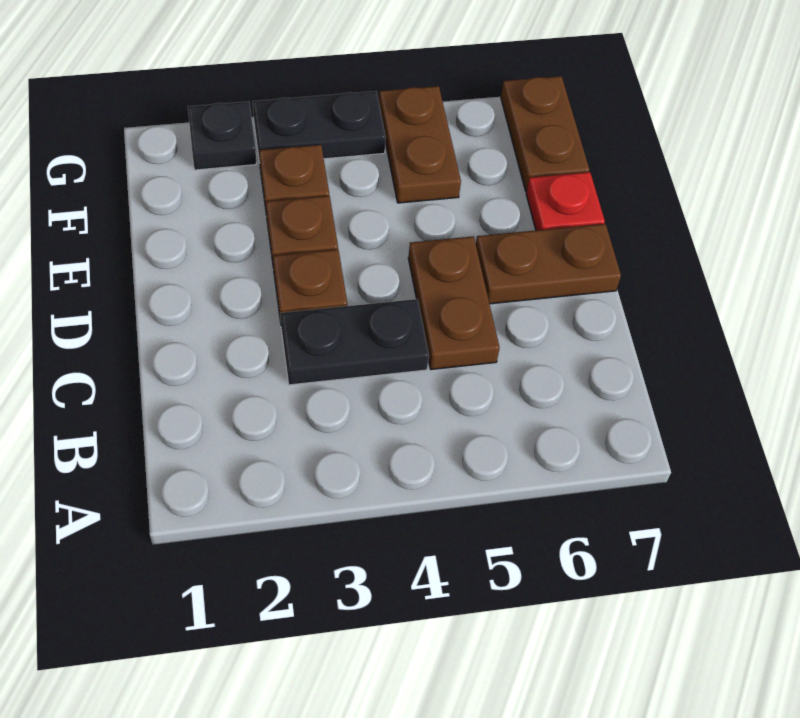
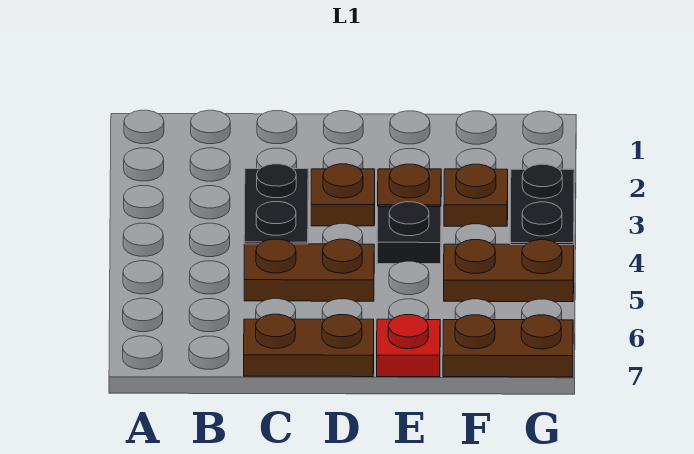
brown plate D6:D7 level 1 -> brown plate C7:D7 level 1
black plate G2 level 1 -> black plate E4 level 1

